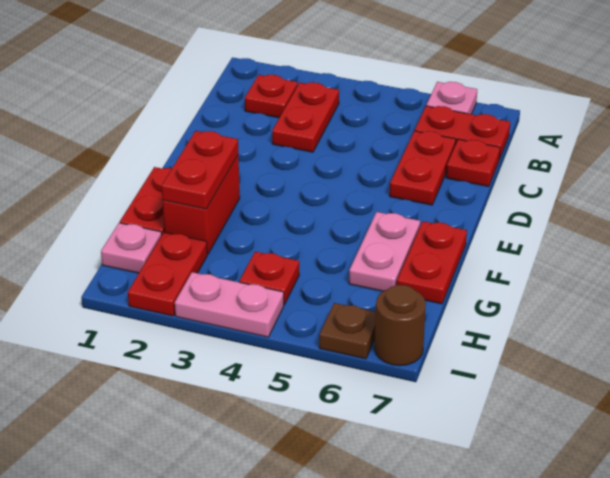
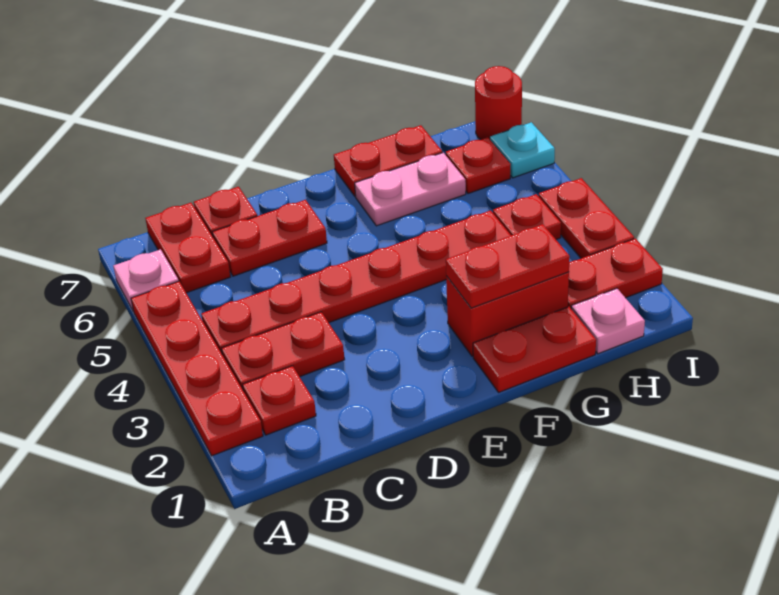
none -> red plate A2:A5 level 1
none -> red plate B4:G4 level 1
none -> red plate H6 level 1
pink plate I3:I4 level 1 -> red plate I3:I4 level 1
brown plate I6 level 1 -> cyan plate I6 level 1
brown round brick I7 level 1 -> red round brick I7 level 1

